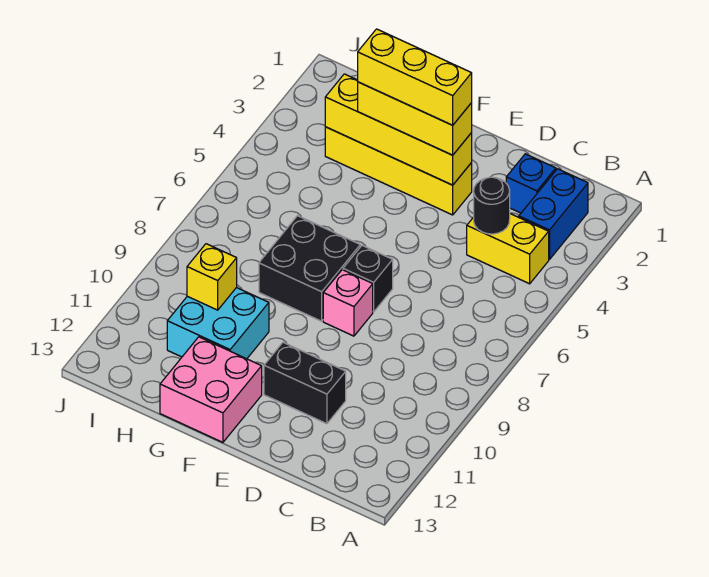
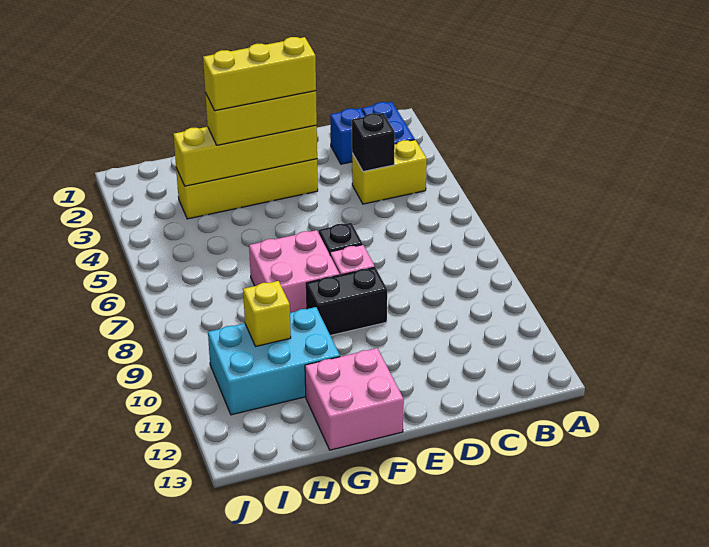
black round brick C4 level 2 -> black brick C4 level 2
black brick D11:E11 level 1 -> black brick E9:F9 level 1
black brick F7:G8 level 1 -> pink brick F7:G8 level 1
cyan brick G10:H11 level 1 -> cyan brick G10:I11 level 1

